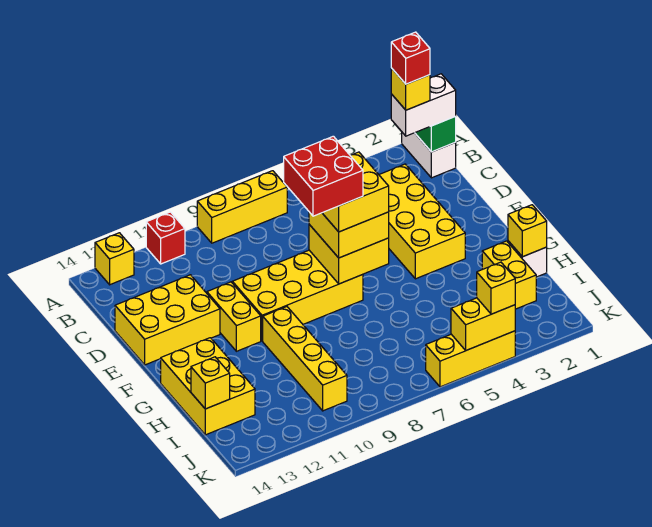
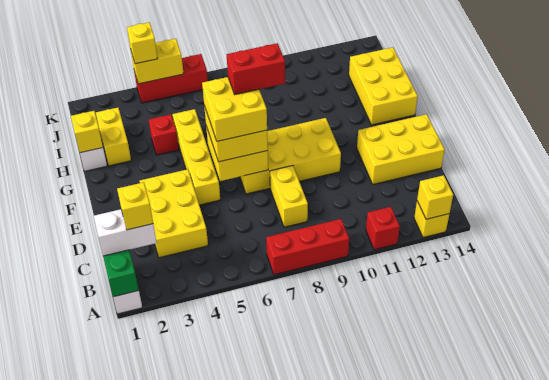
yellow brick A7:A9 level 1 -> red brick A7:A9 level 1
red brick B2 level 5 -> red brick H4 level 1
yellow brick C3:F4 level 1 -> yellow brick C3:E4 level 1
red brick E7:F8 level 5 -> red brick F7:F8 level 5
yellow brick E11:F11 level 1 -> yellow brick C8:D8 level 1
yellow brick G10:J10 level 1 -> yellow brick E5:H5 level 1
yellow brick I14 level 2 -> yellow brick A13 level 2
yellow brick K4:K6 level 1 -> red brick K4:K6 level 1

